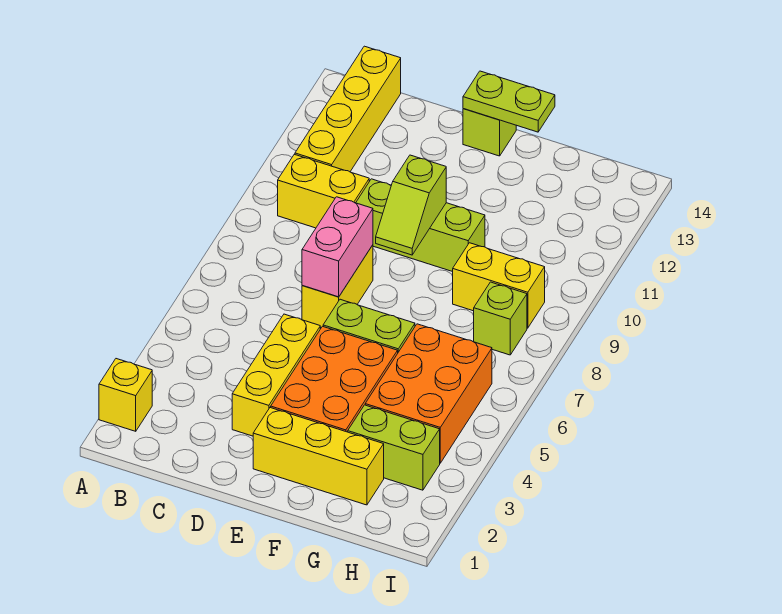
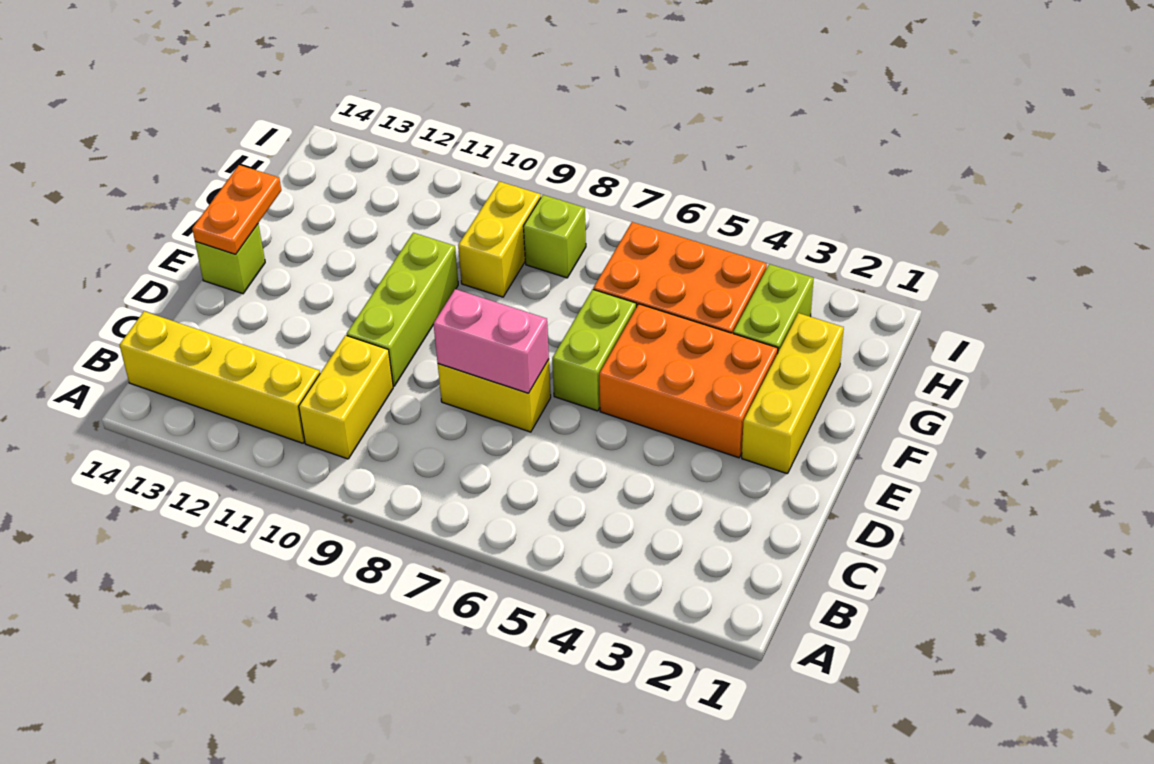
yellow brick A2 level 1 -> none
yellow brick D3:D5 level 1 -> none
lime slope E9:E10 level 2 top 10 -> none
lime plate E14:F14 level 2 -> orange plate E14:F14 level 2

